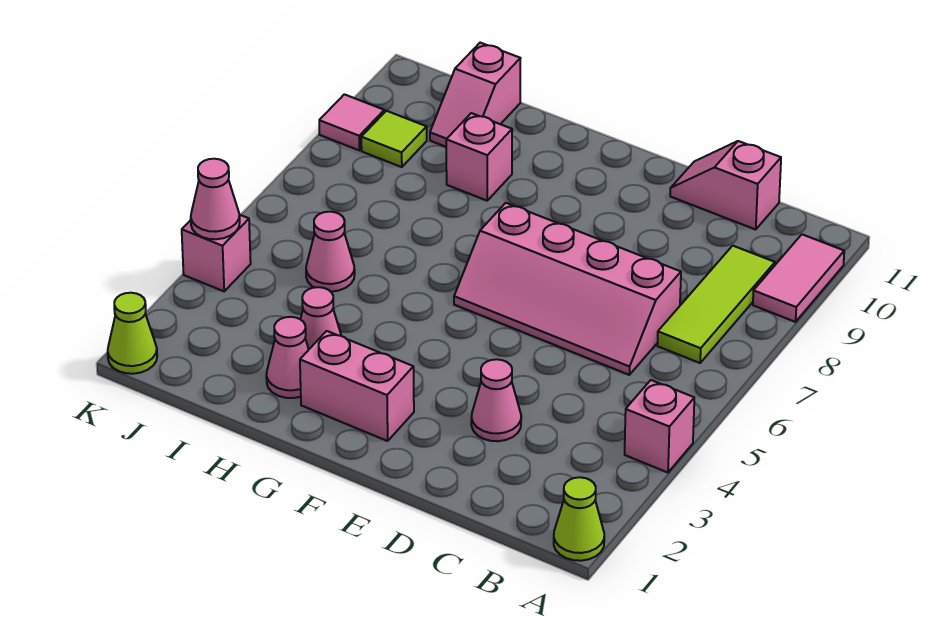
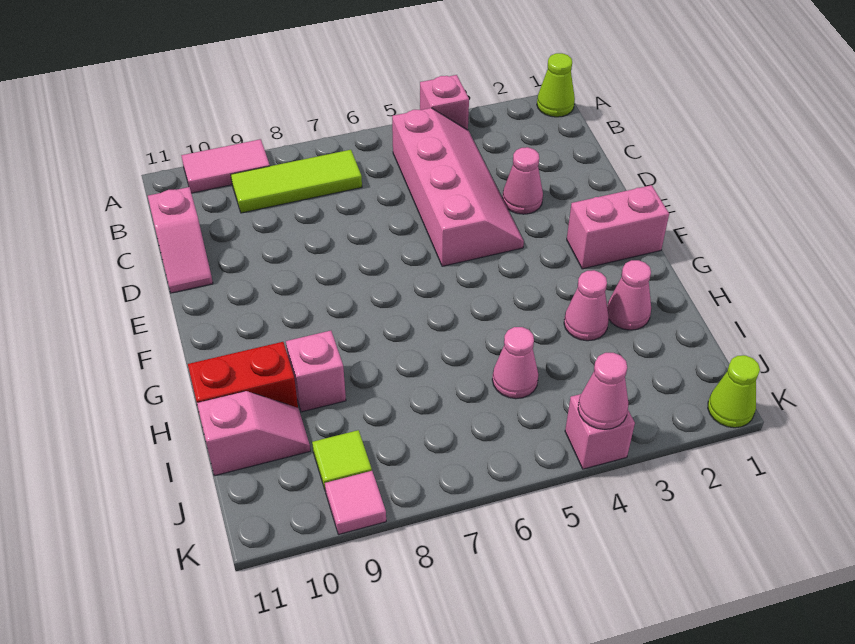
pink slope C6:F7 level 1 top 7 -> pink slope B4:E5 level 1 top 5
pink brick F2:G2 level 1 -> pink brick F1:F2 level 1
none -> red brick H10:H11 level 1

